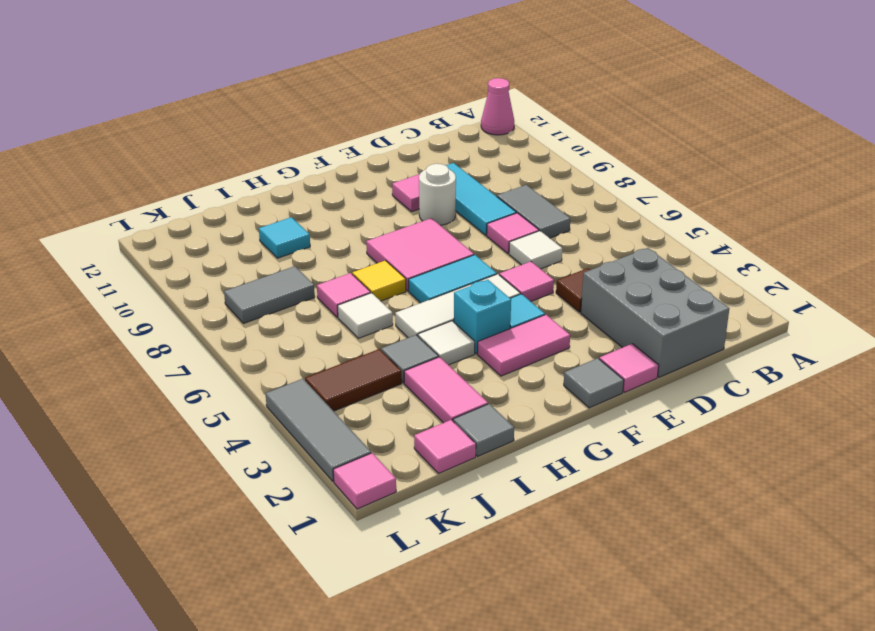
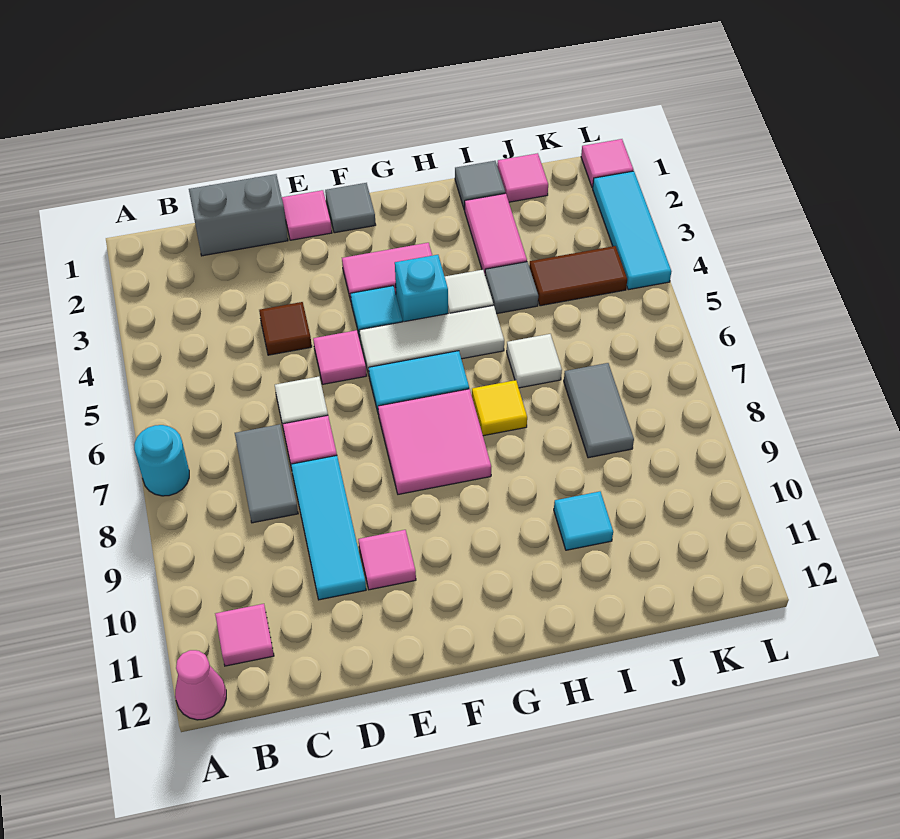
none -> cyan round brick A7 level 1
grey brick C1:D3 level 1 -> grey brick C1:D1 level 1
white round brick E9 level 1 -> none
pink tile I7 level 1 -> pink tile B11 level 1
grey tile J8:K8 level 1 -> grey tile J7:J8 level 1
grey tile L2:L4 level 1 -> cyan tile L2:L4 level 1

